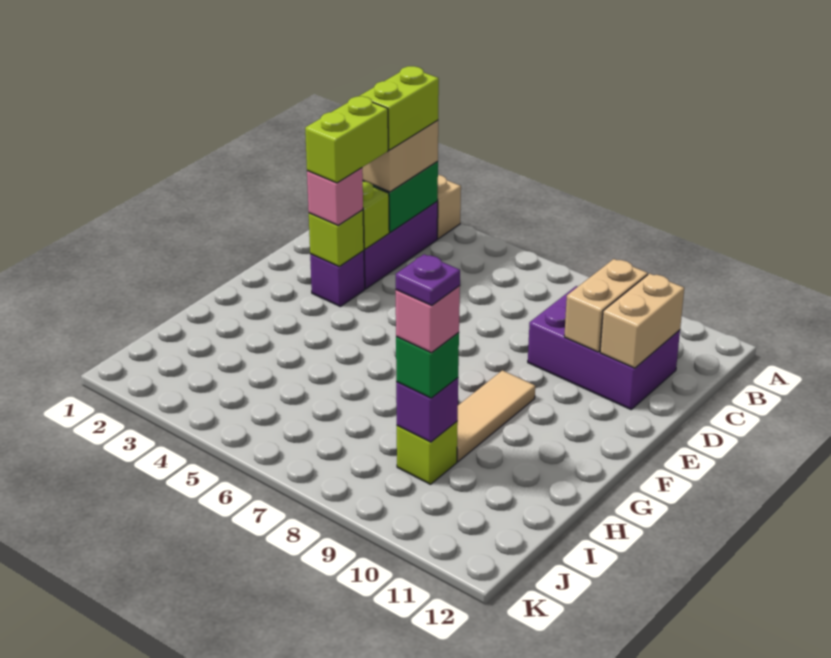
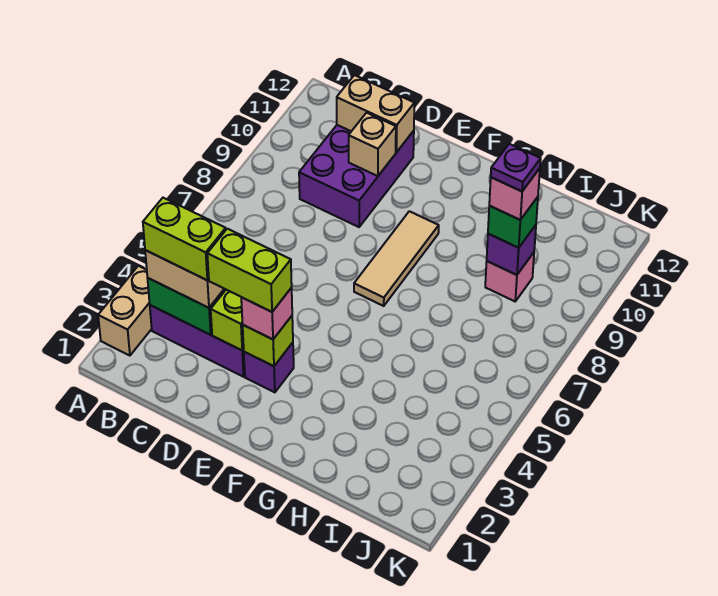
tan brick C10:D10 level 2 -> tan brick D10 level 2
tan tile F9:H9 level 1 -> tan tile F7:F9 level 1
lime brick I9 level 1 -> pink brick I9 level 1

